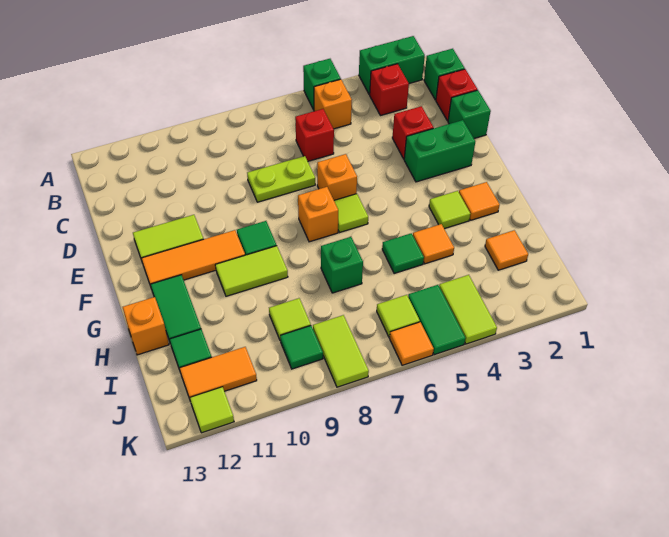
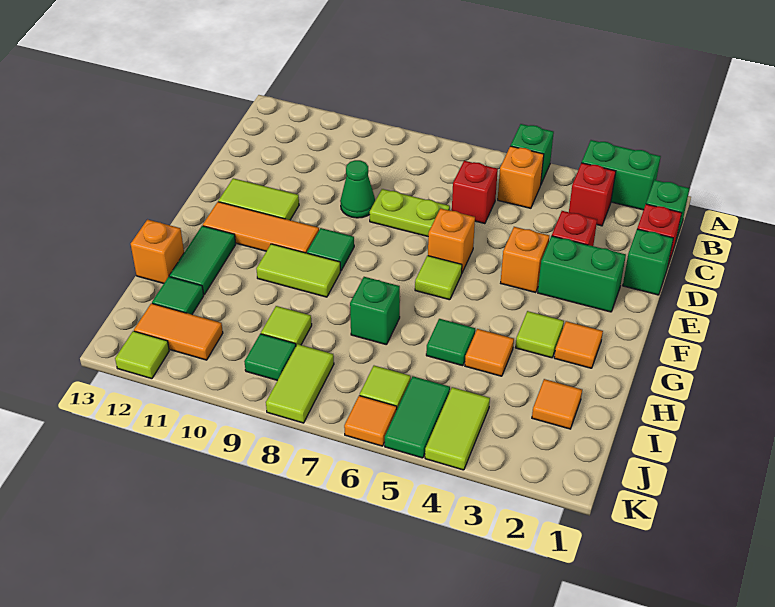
none -> green cone D9 level 1
orange brick F7 level 1 -> orange brick E4 level 1

